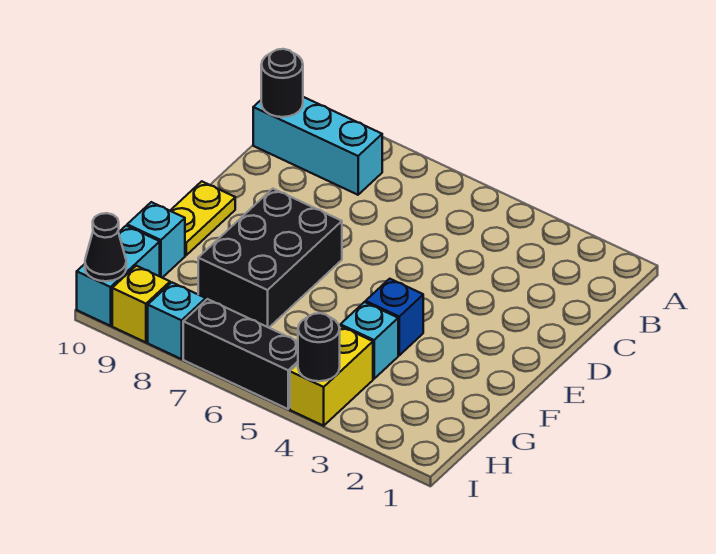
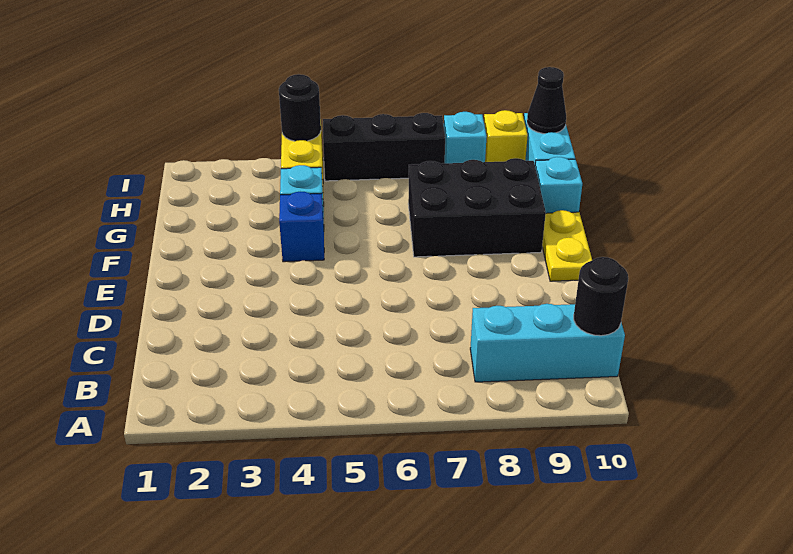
black brick E7:G8 level 1 -> black brick F7:G9 level 1

